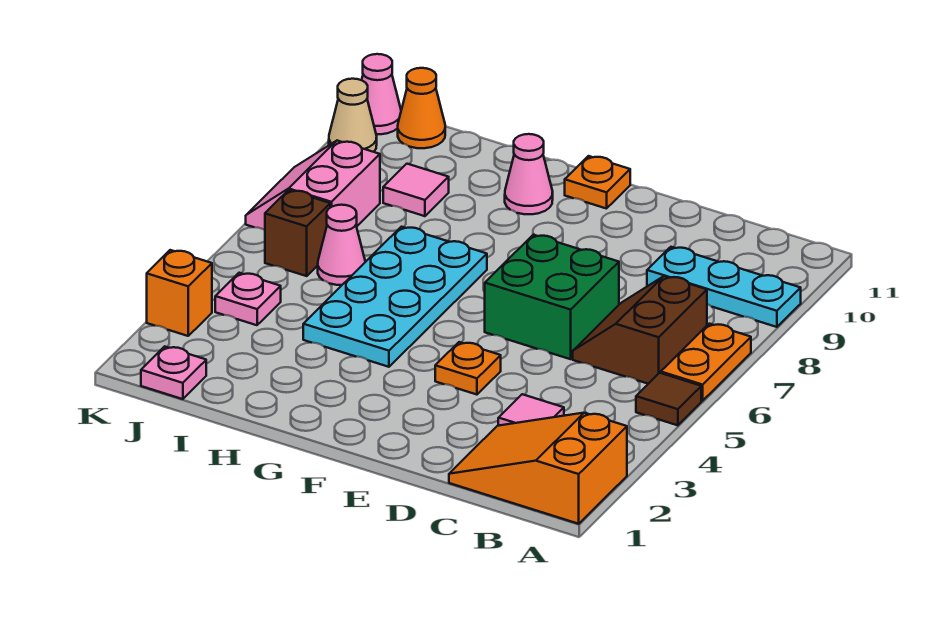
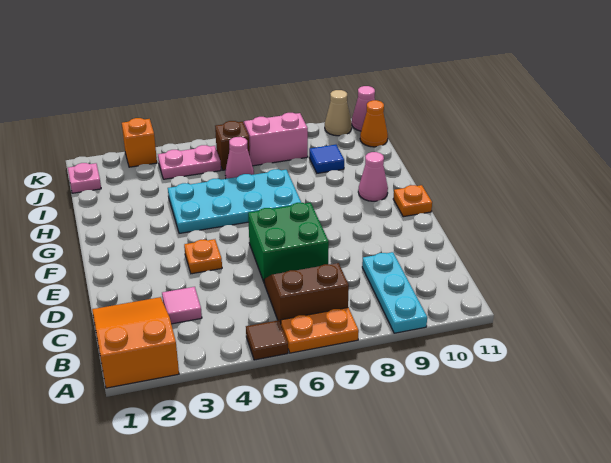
pink tile I9 level 1 -> blue tile I9 level 1
pink plate J4 level 1 -> pink plate J4:J5 level 1

